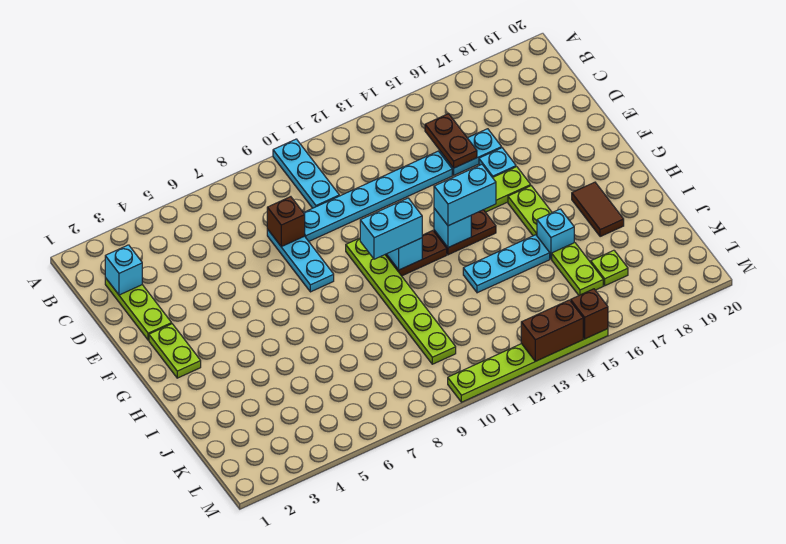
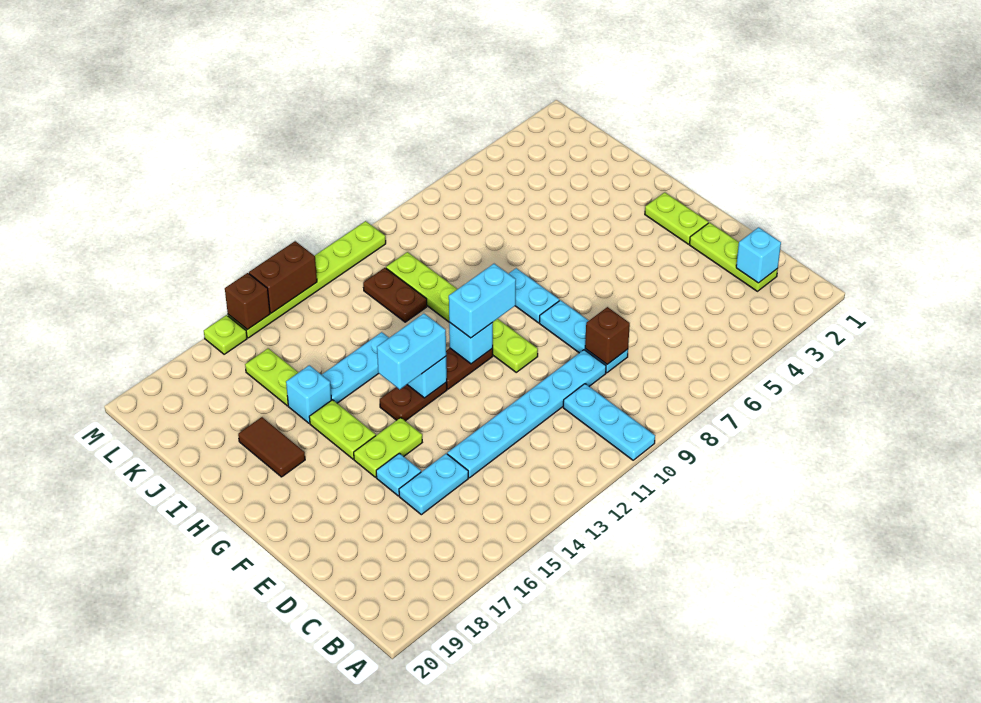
brown plate C15:D15 level 2 -> brown plate J11:K11 level 1
none -> cyan plate G8:H8 level 1
lime plate K17 level 1 -> lime plate M16 level 1

